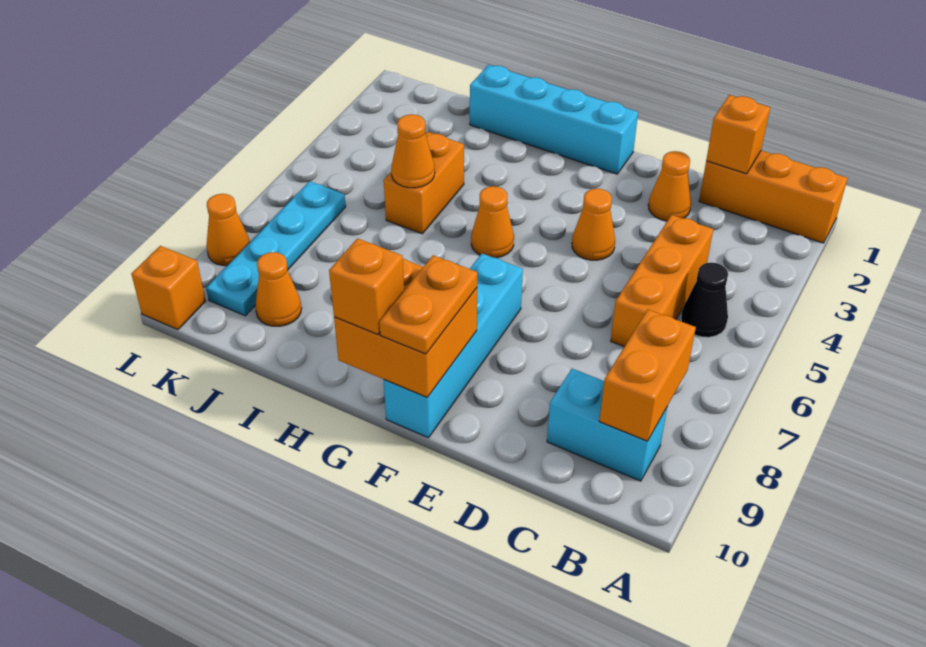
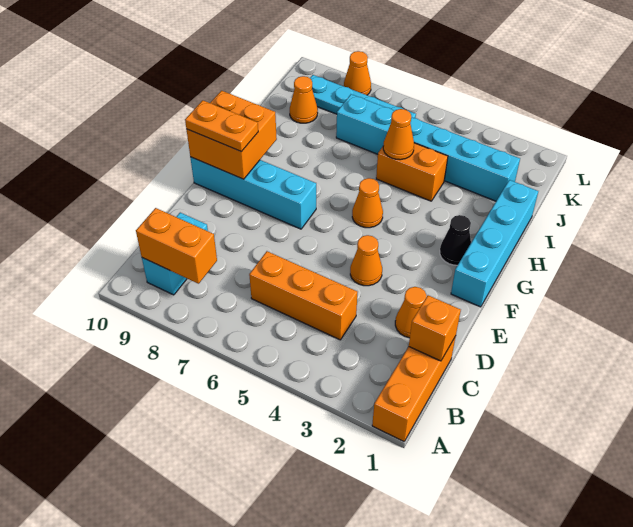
black cone B5 level 1 -> black cone G2 level 1
orange brick G10 level 3 -> none
none -> cyan brick J2:J7 level 1
orange brick L10 level 1 -> none

